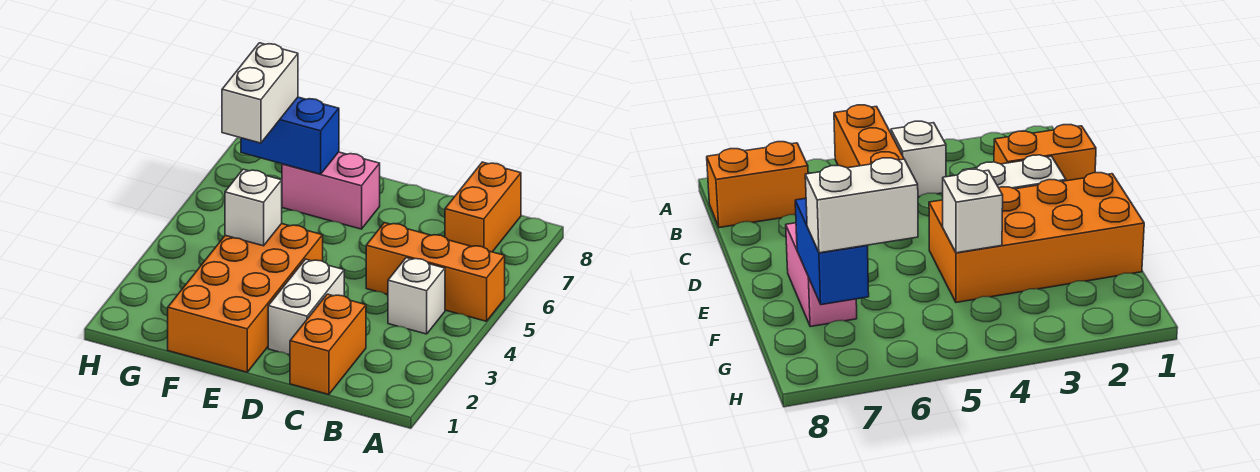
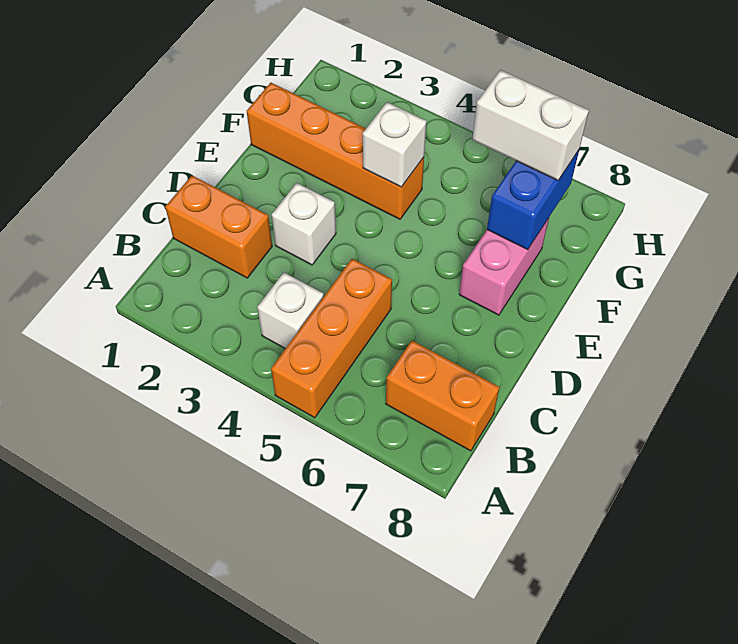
white brick D2:D3 level 1 -> white brick D3 level 1
orange brick E1:F4 level 1 -> orange brick F1:F4 level 1

